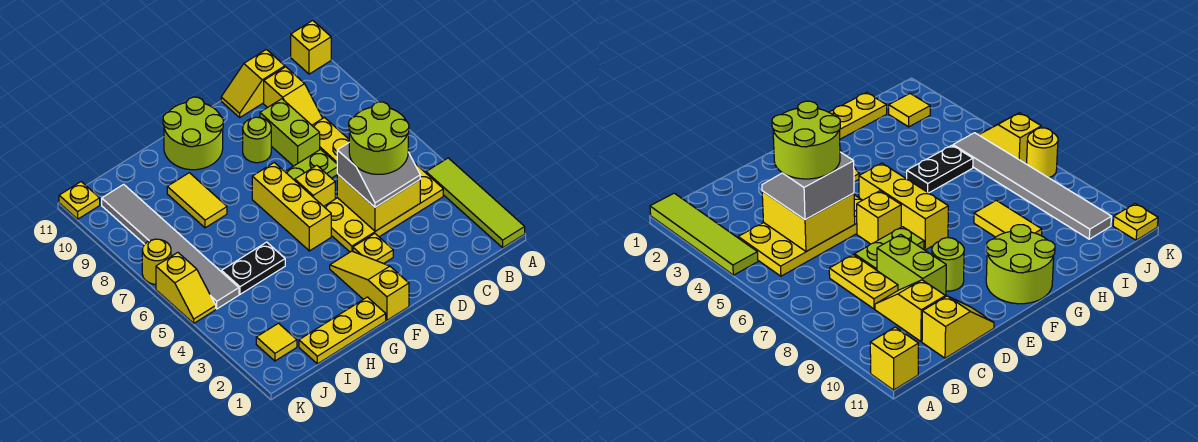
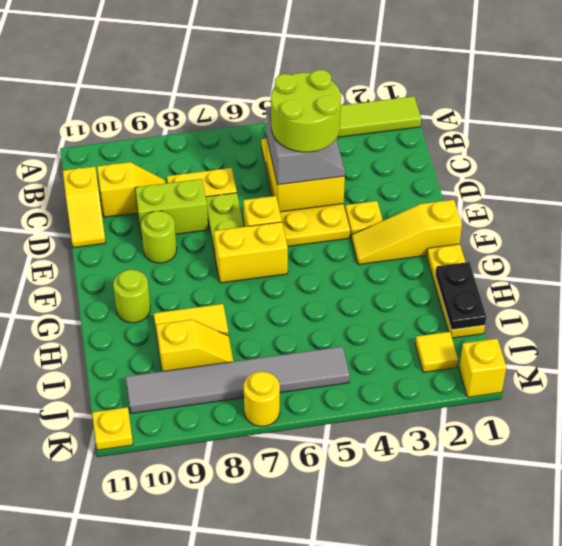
yellow brick A11 level 1 -> yellow brick K1 level 1
yellow brick F5:F7 level 1 -> yellow brick F6:F7 level 1
lime round brick F10:G11 level 1 -> lime round brick G10 level 1
black plate H5:I5 level 1 -> black plate H1:I1 level 2
yellow slope K5:K6 level 1 top 6 -> yellow slope I8:I9 level 1 top 9

